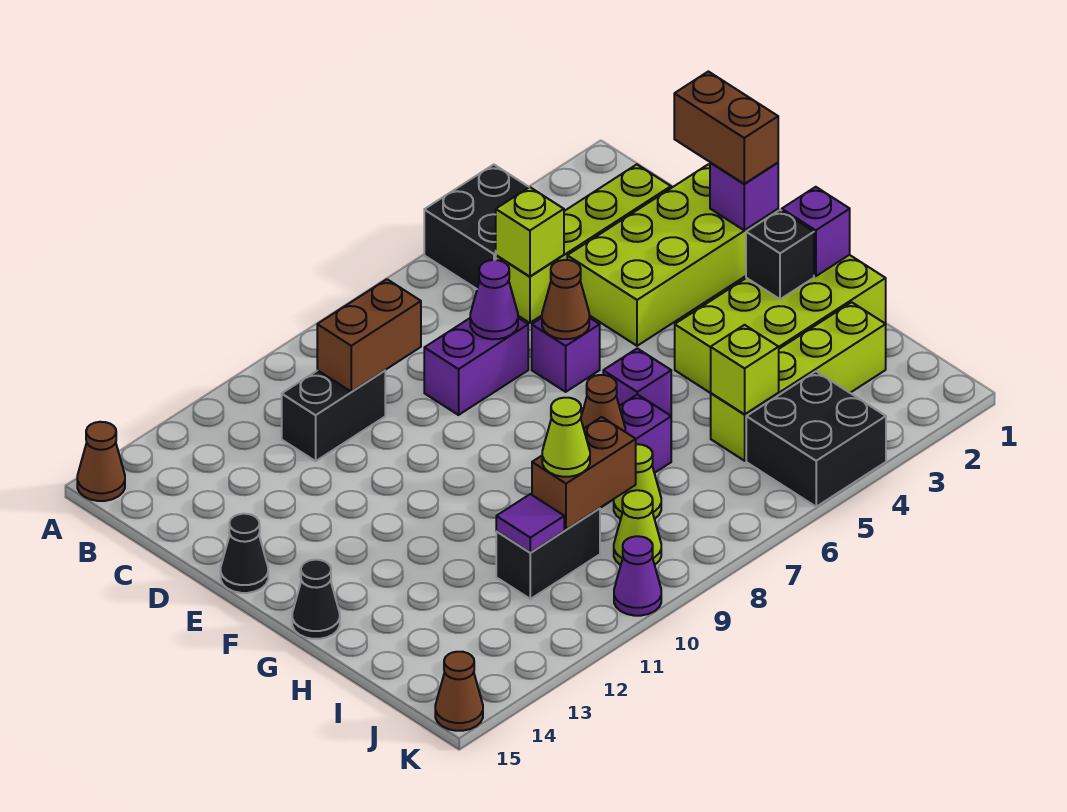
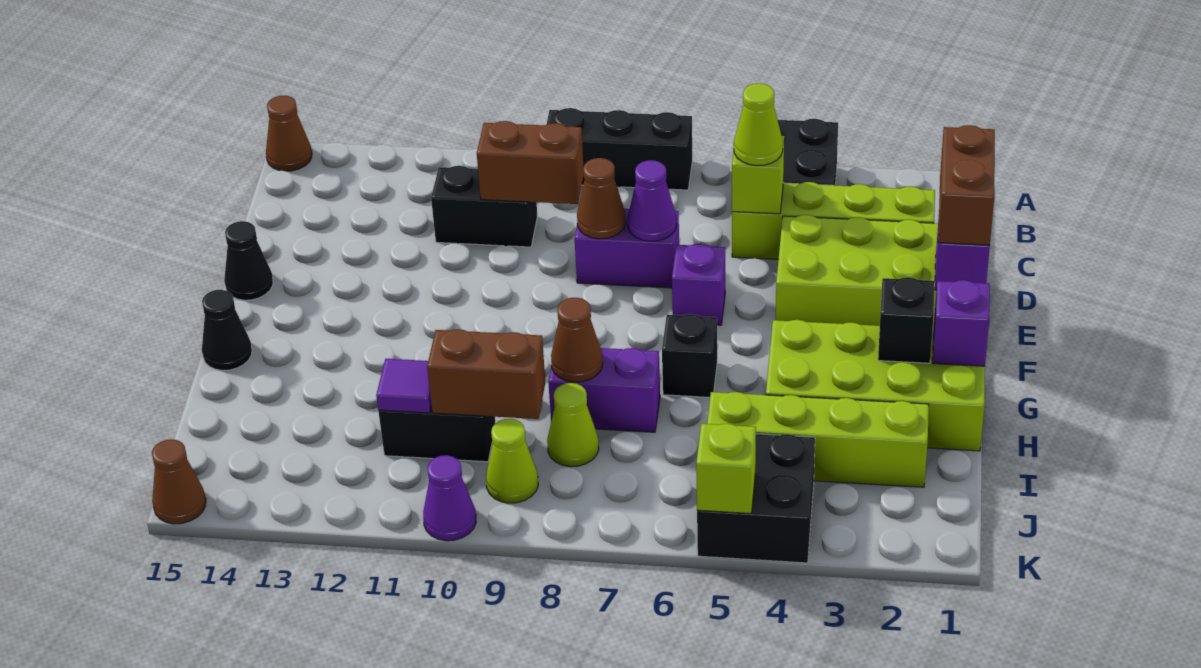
none -> black brick A7:A9 level 1
brown cone E6 level 2 -> brown cone D8 level 2
purple brick G6 level 1 -> black brick G6 level 1
lime brick I5 level 2 -> lime brick K5 level 2
lime cone I10 level 3 -> lime cone C5 level 3

